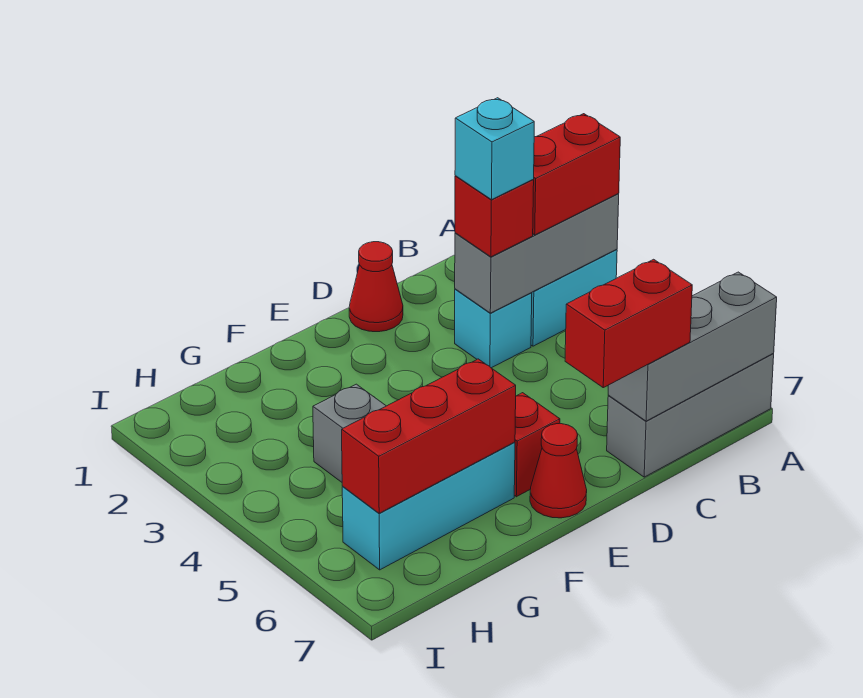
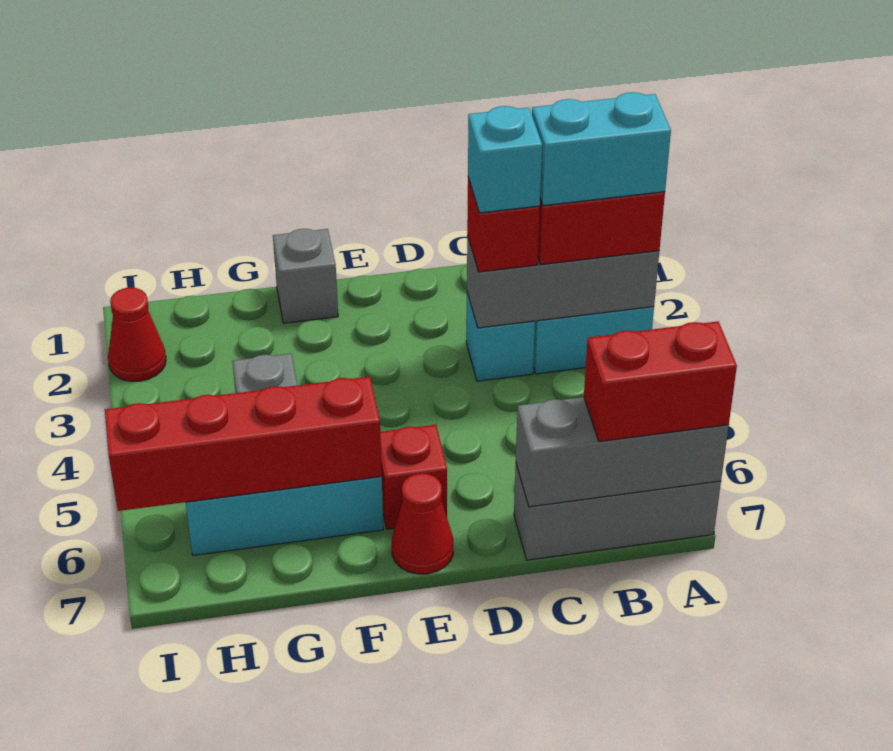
none -> cyan brick A3:B3 level 4
red brick C7:D7 level 3 -> red brick A7:B7 level 3
red cone D1 level 1 -> red cone I2 level 1
none -> grey brick F1 level 1
red brick F6:H6 level 2 -> red brick F6:I6 level 2

